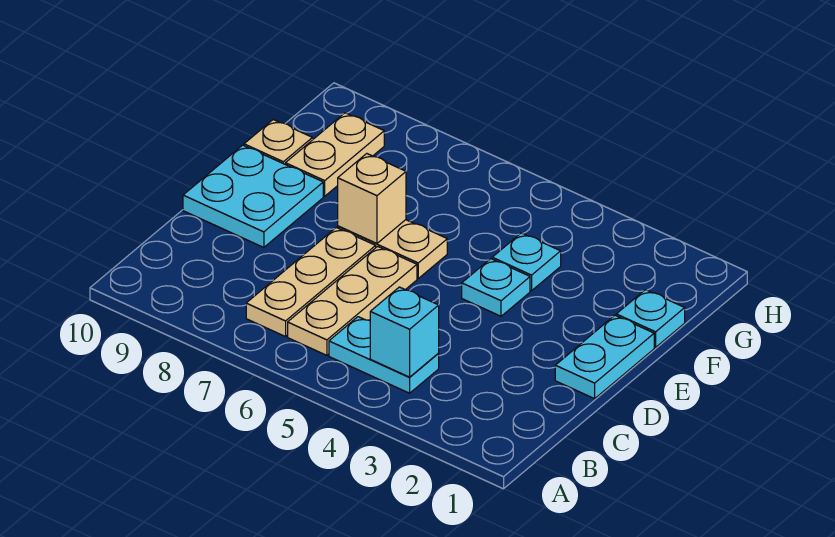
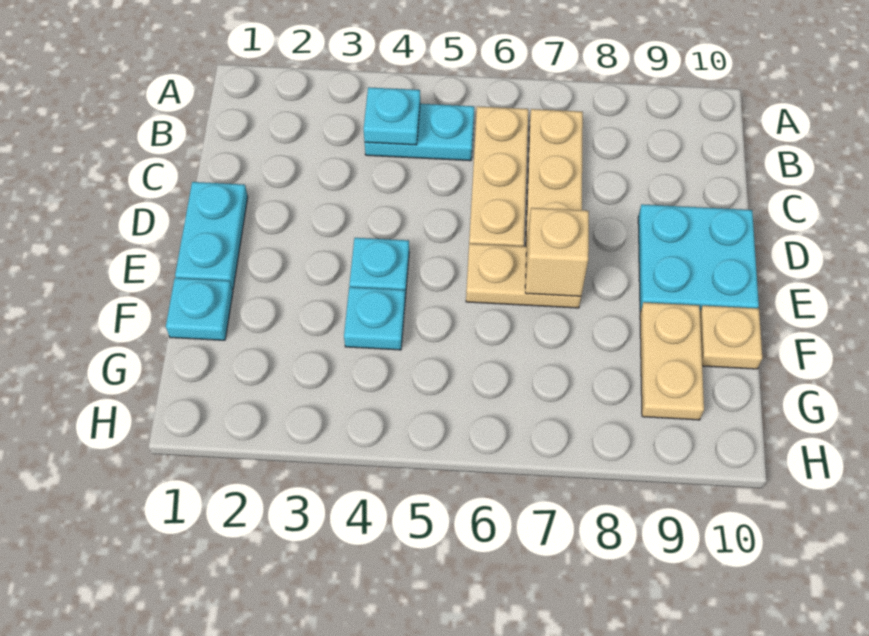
cyan brick B4 level 2 -> cyan plate B4 level 2

